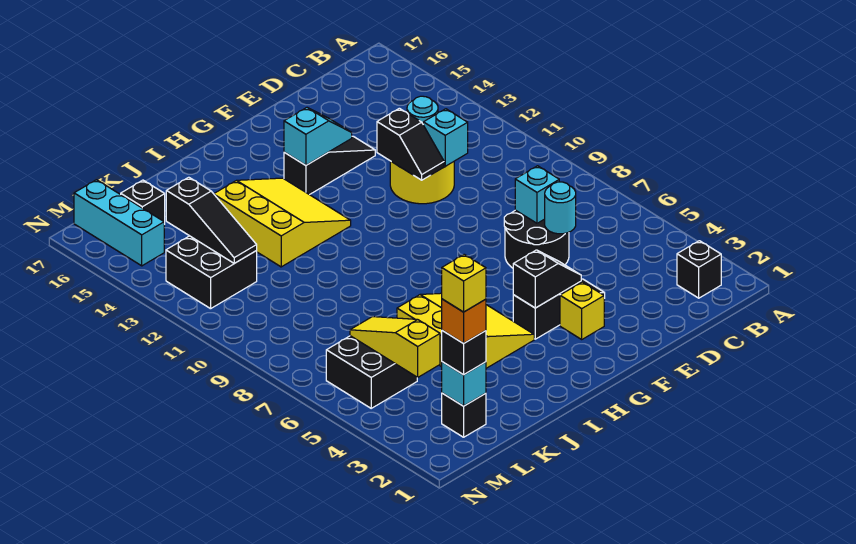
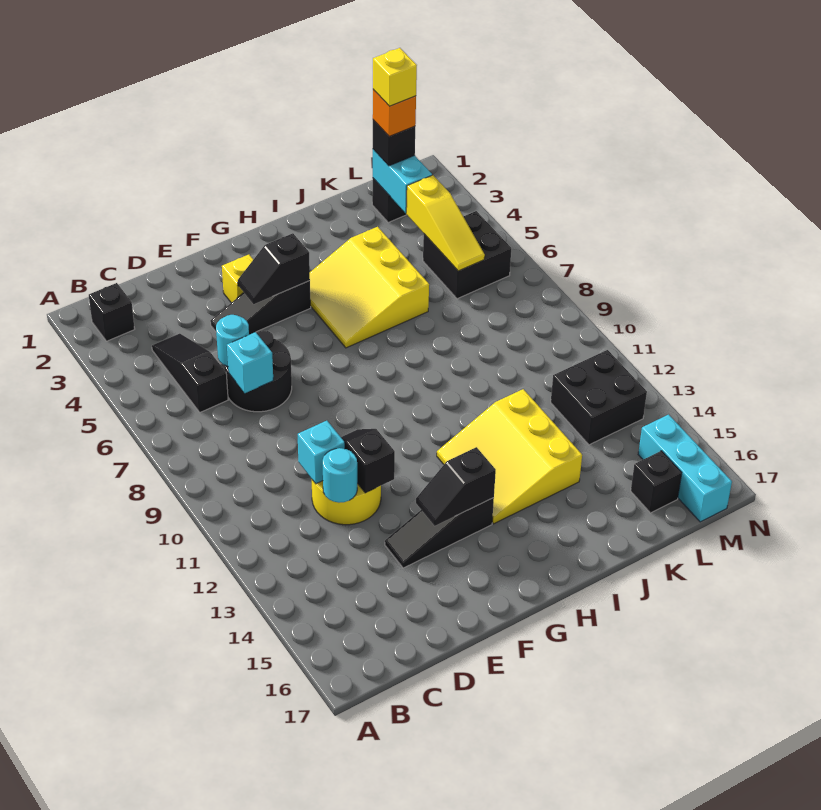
cyan slope F14:G14 level 2 top G -> black slope F14:G14 level 2 top G
cyan brick L2 level 2 -> cyan brick L2:L3 level 2
black slope L12:L14 level 2 top 14 -> black slope C4:C6 level 1 top 6

